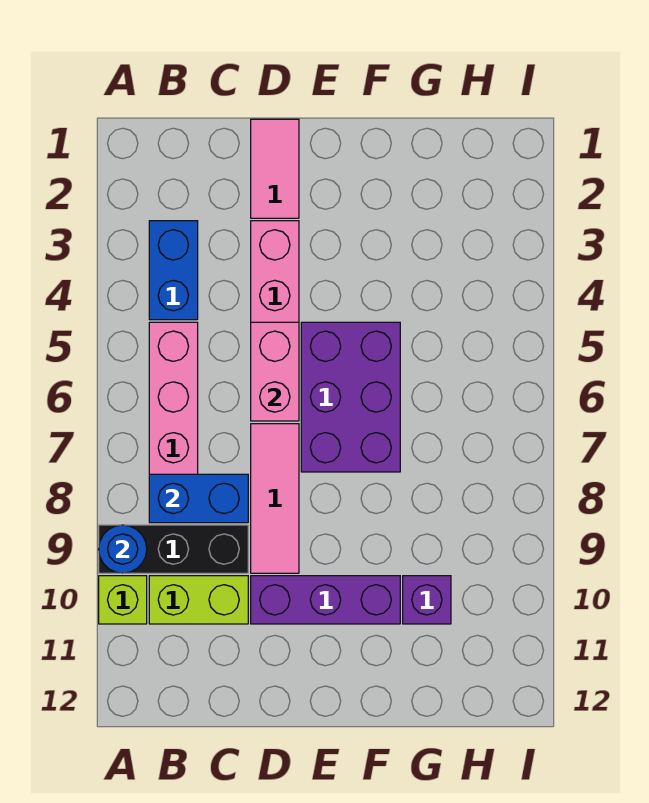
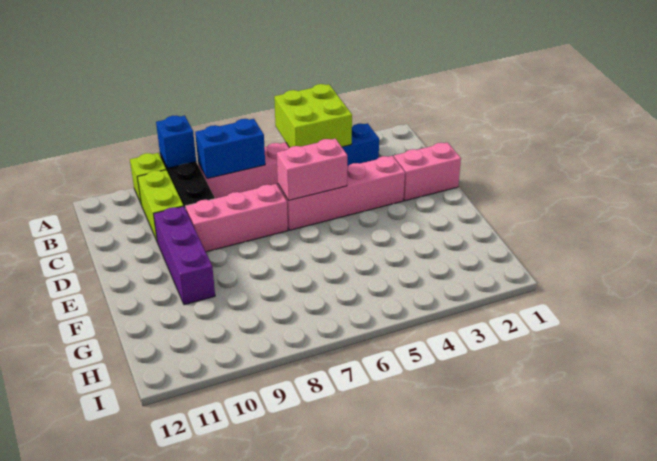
none -> lime brick A4:B5 level 2
blue round brick A9 level 2 -> blue brick A9 level 2
blue brick B8:C8 level 2 -> blue brick B7:B8 level 2
pink tile D1:D2 level 1 -> pink brick D1:D2 level 1
pink tile D7:D9 level 1 -> pink brick D7:D9 level 1
purple brick E5:F7 level 1 -> none
purple brick G10 level 1 -> none

